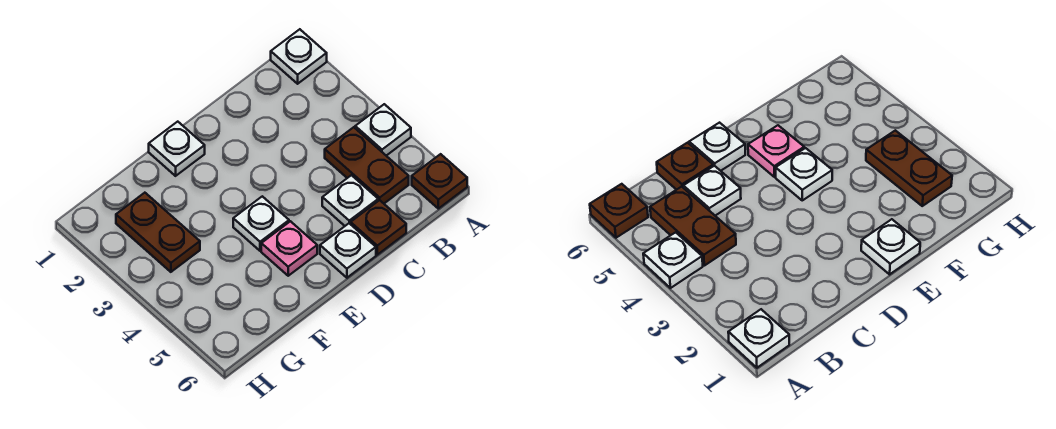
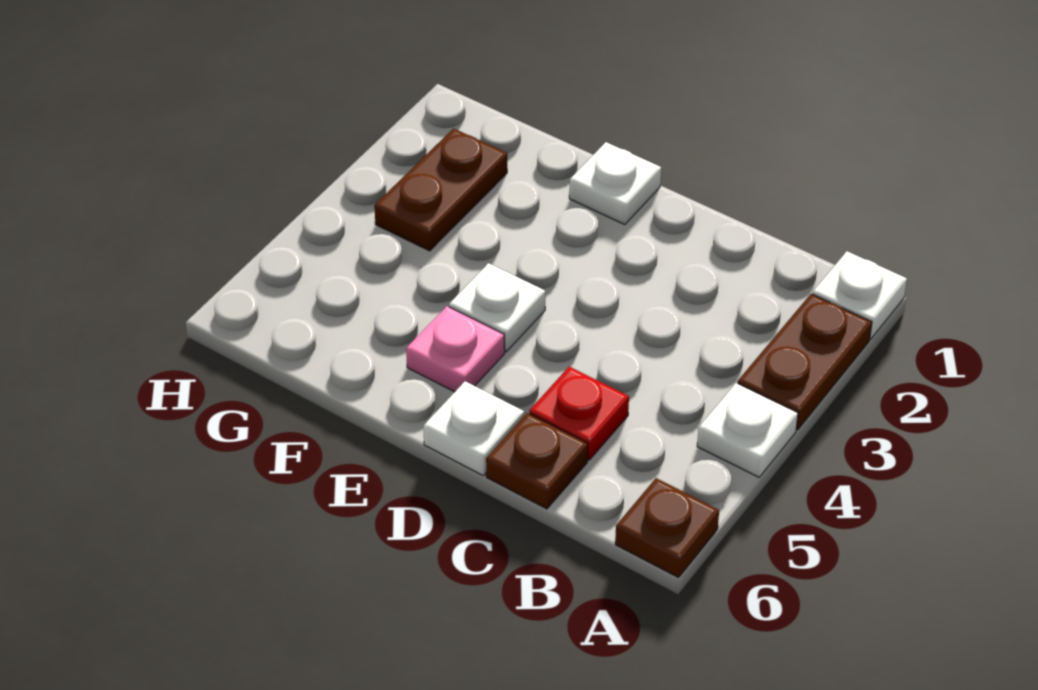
brown plate B4:B5 level 1 -> brown plate A2:A3 level 1
white plate C5 level 1 -> red plate C5 level 1

